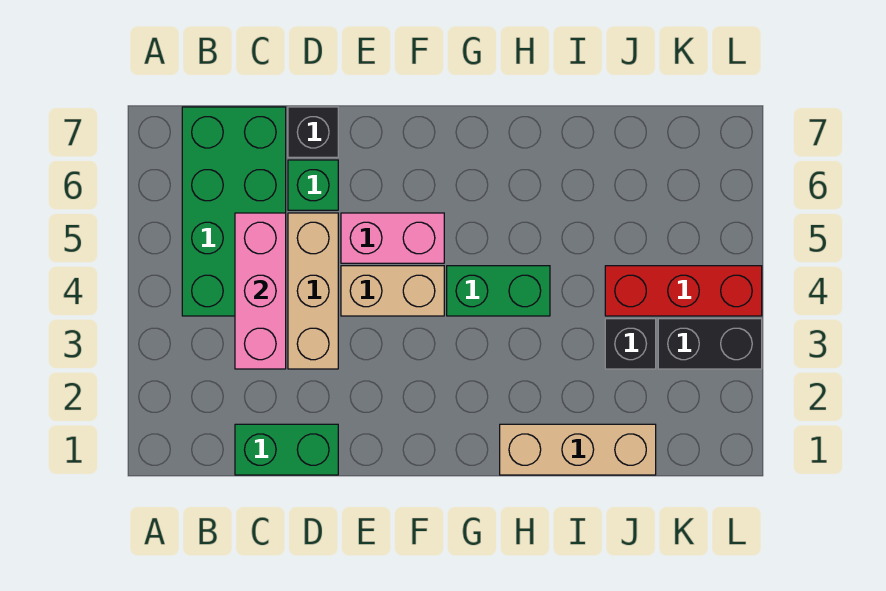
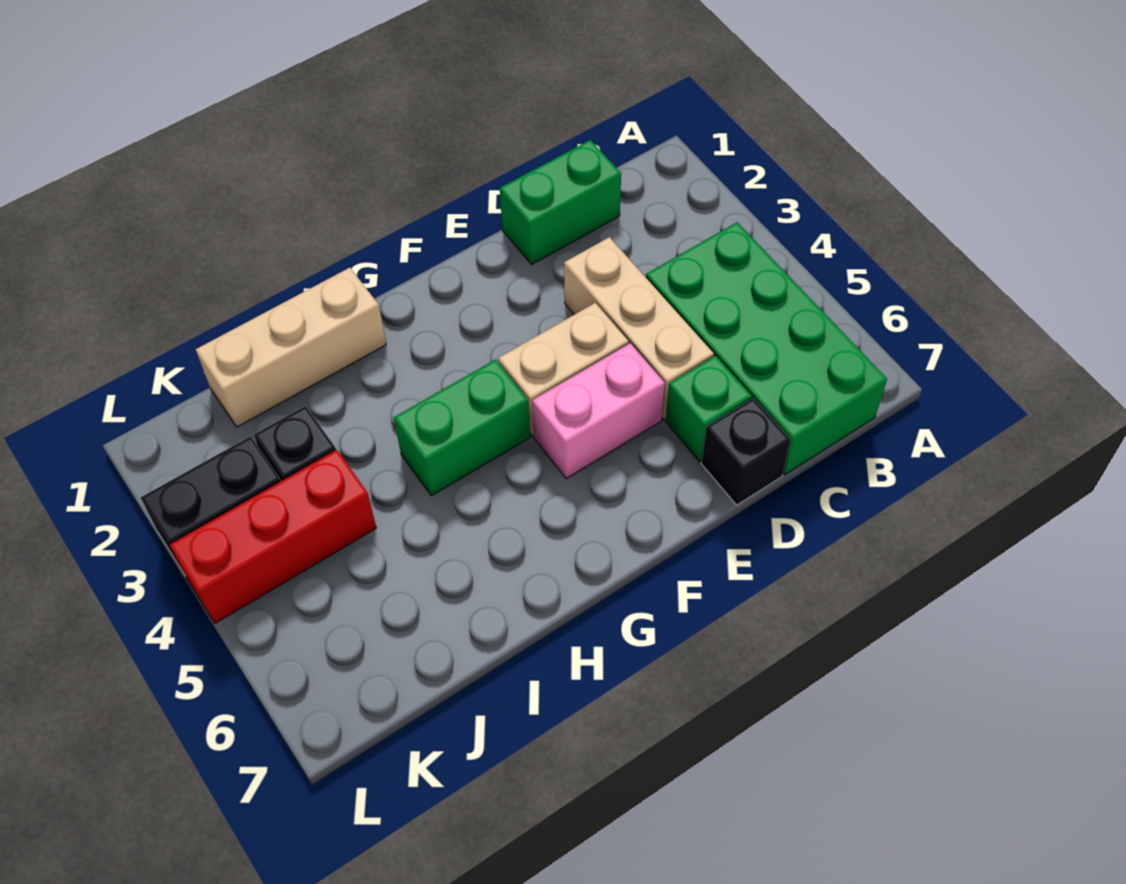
pink brick C3:C5 level 2 -> none

